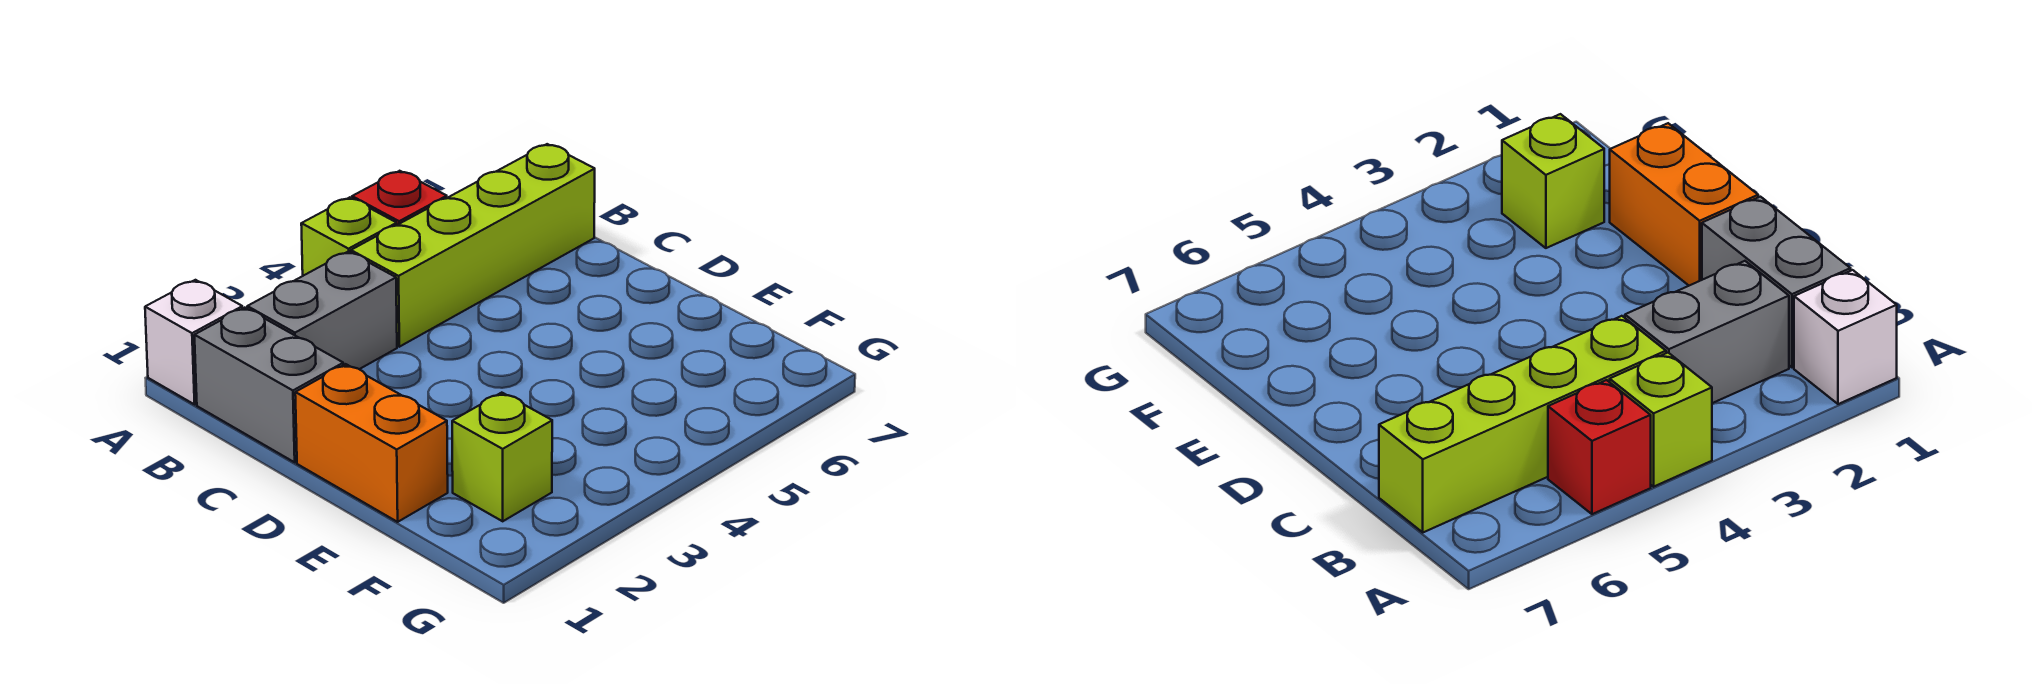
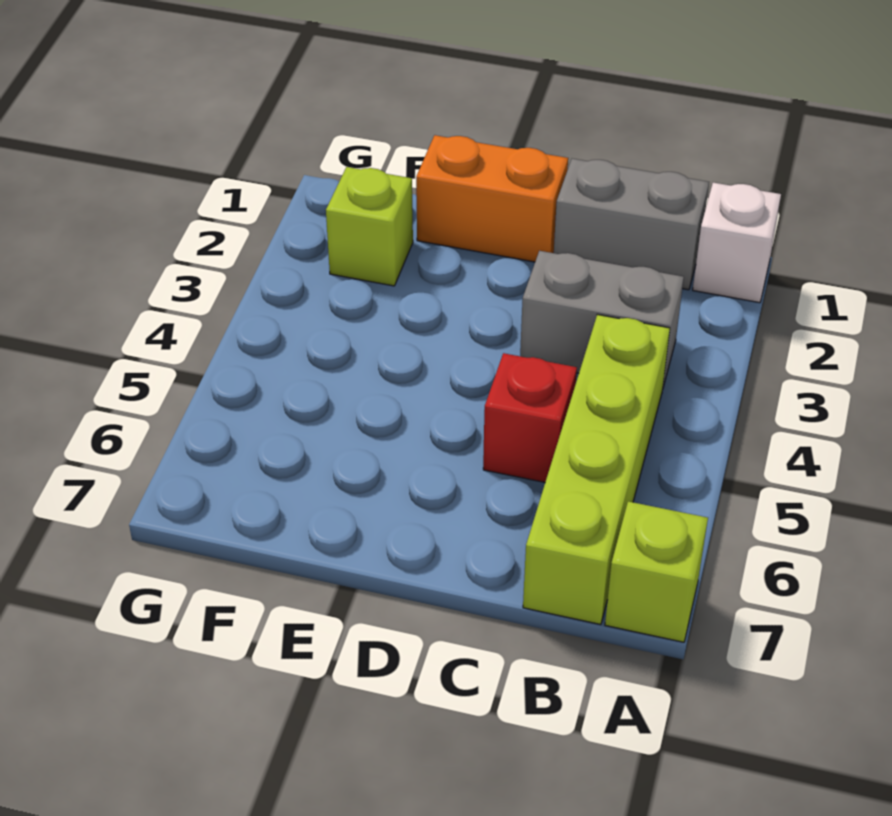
lime brick A4 level 1 -> lime brick A7 level 1
red brick A5 level 1 -> red brick C5 level 1
grey brick B2:B3 level 1 -> grey brick B3:C3 level 1

